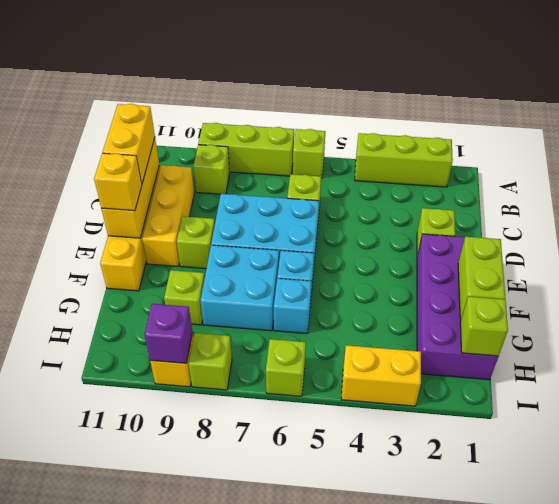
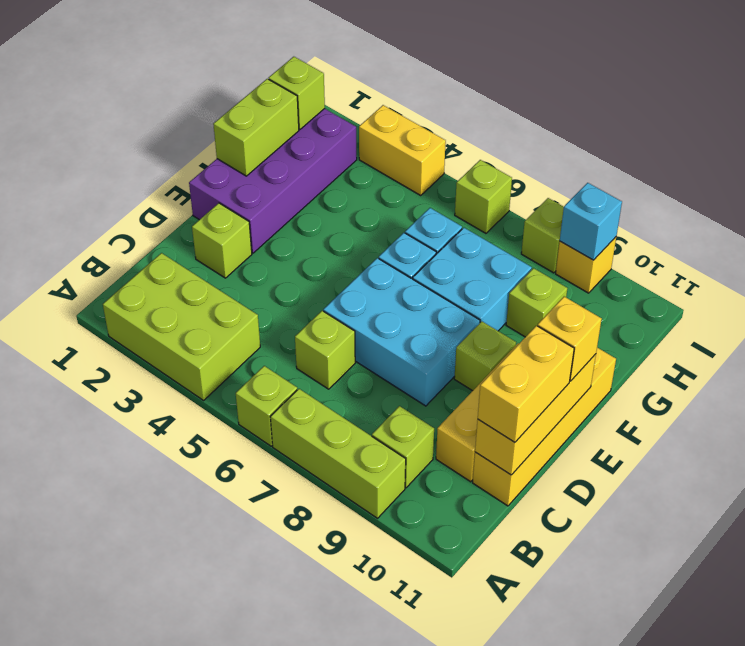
lime brick A2:A4 level 1 -> lime brick A2:B4 level 1
purple brick I9 level 2 -> cyan brick I9 level 2

